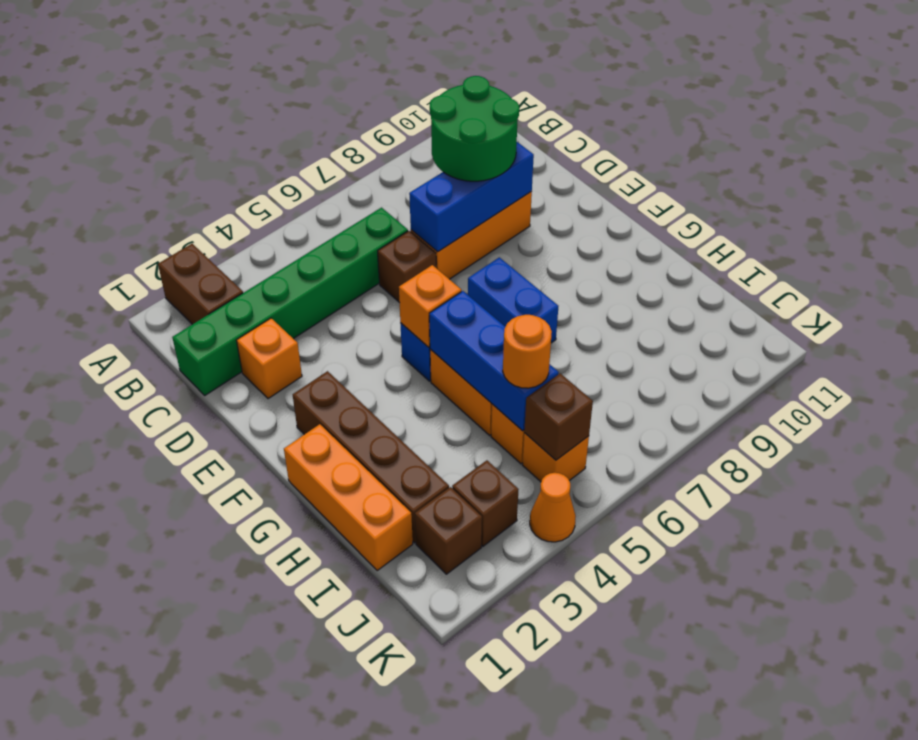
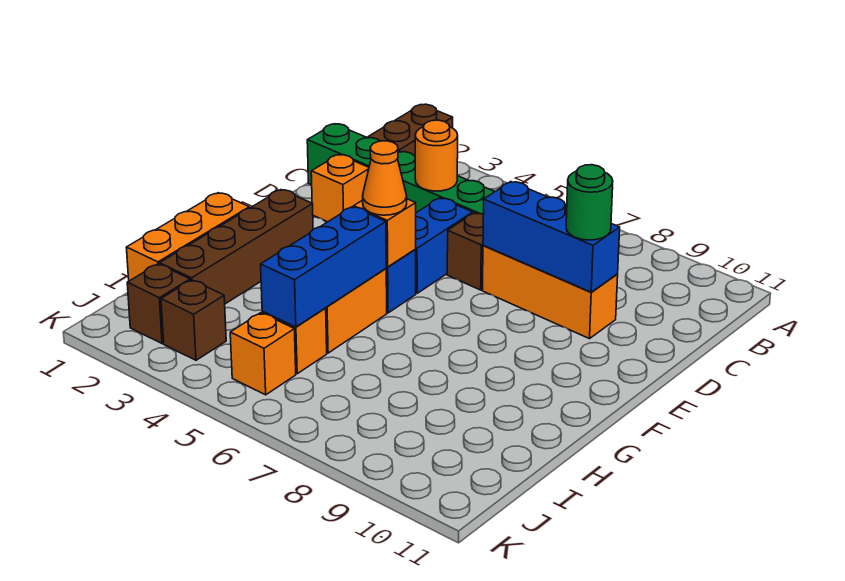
green round brick C8:D9 level 3 -> green round brick D9 level 3
blue brick F7:G7 level 1 -> blue brick D5:E5 level 1
orange round brick I5 level 3 -> orange round brick C4 level 2
brown brick J5 level 2 -> none
orange cone K4 level 1 -> orange cone F5 level 3

